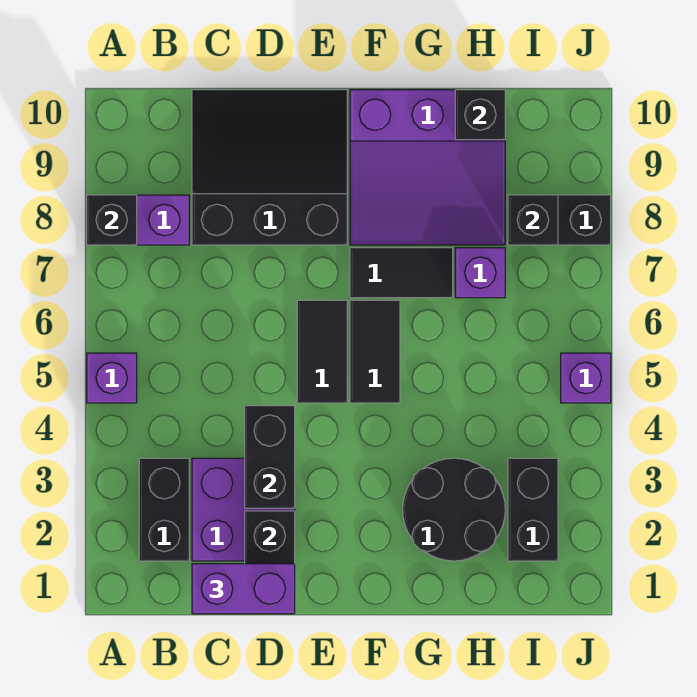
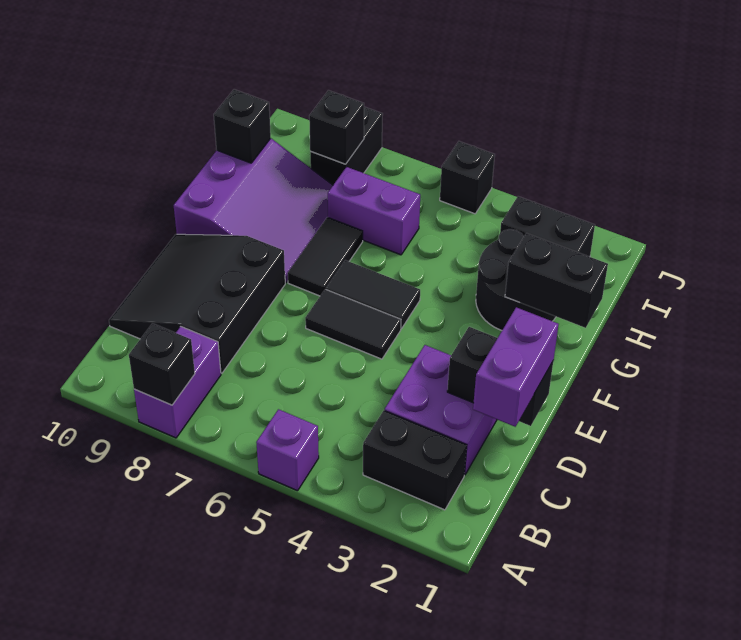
black brick D3:D4 level 2 -> black brick G1:G2 level 2
purple brick H7 level 1 -> purple brick H6:H7 level 1
purple brick J5 level 1 -> black brick J5 level 1

